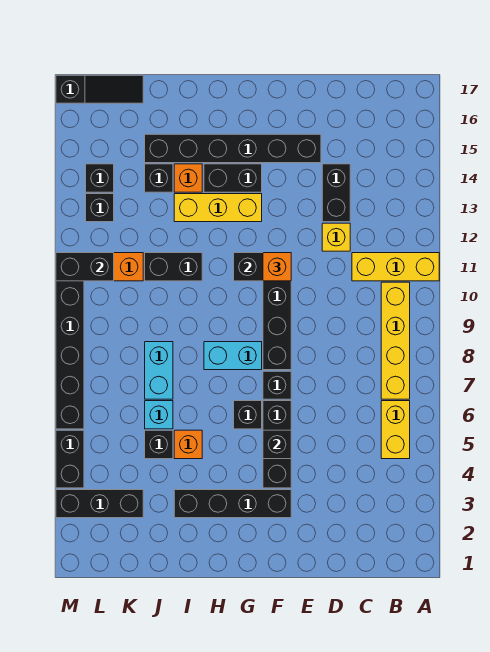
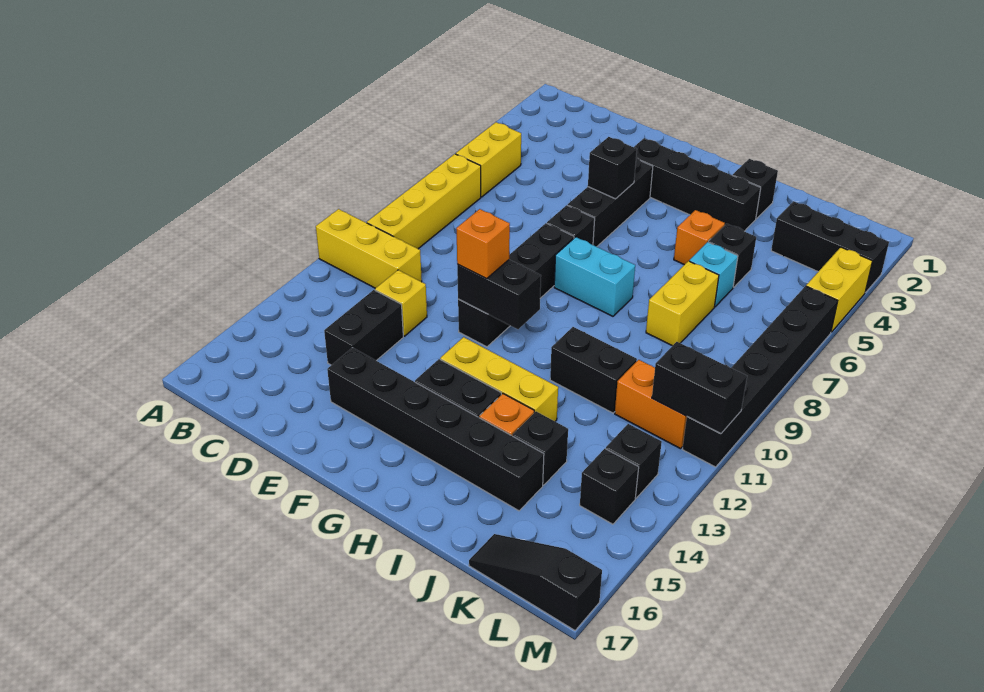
black brick G6 level 1 -> black brick I2 level 1
cyan brick J7:J8 level 1 -> yellow brick J7:J8 level 1
black brick M4:M5 level 1 -> yellow brick M4:M5 level 1

